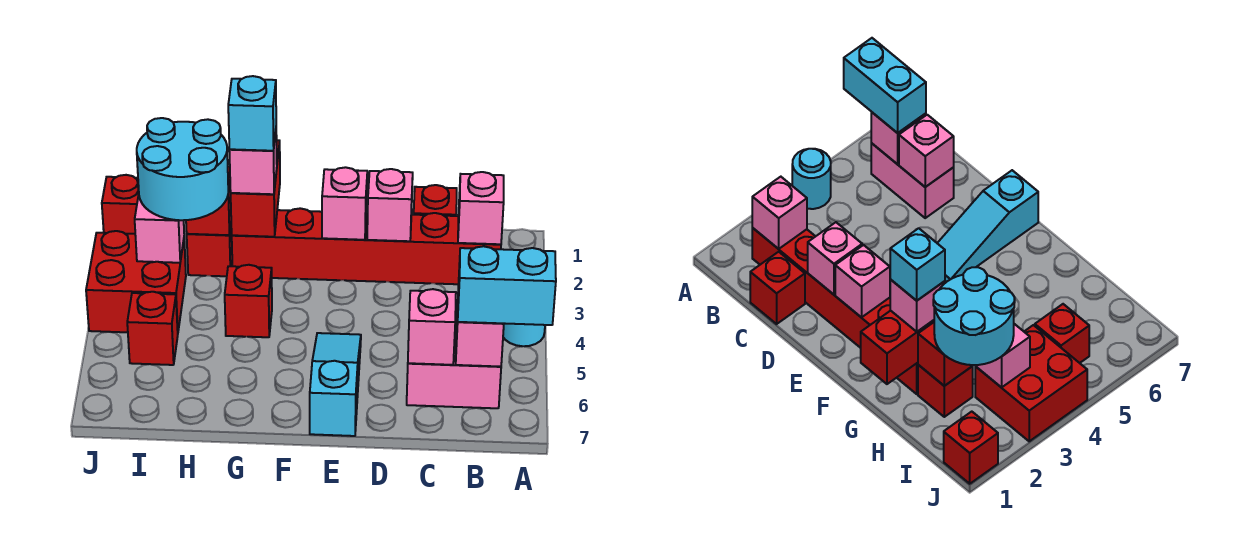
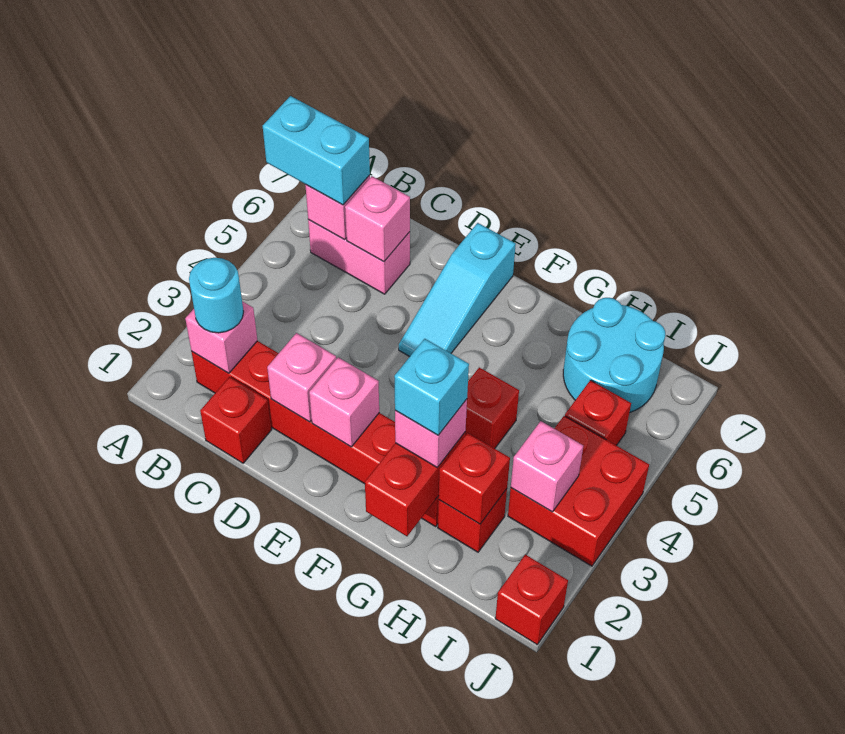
cyan round brick A4 level 1 -> cyan round brick B2 level 3
cyan round brick H2:I3 level 3 -> cyan round brick H6:I7 level 1

